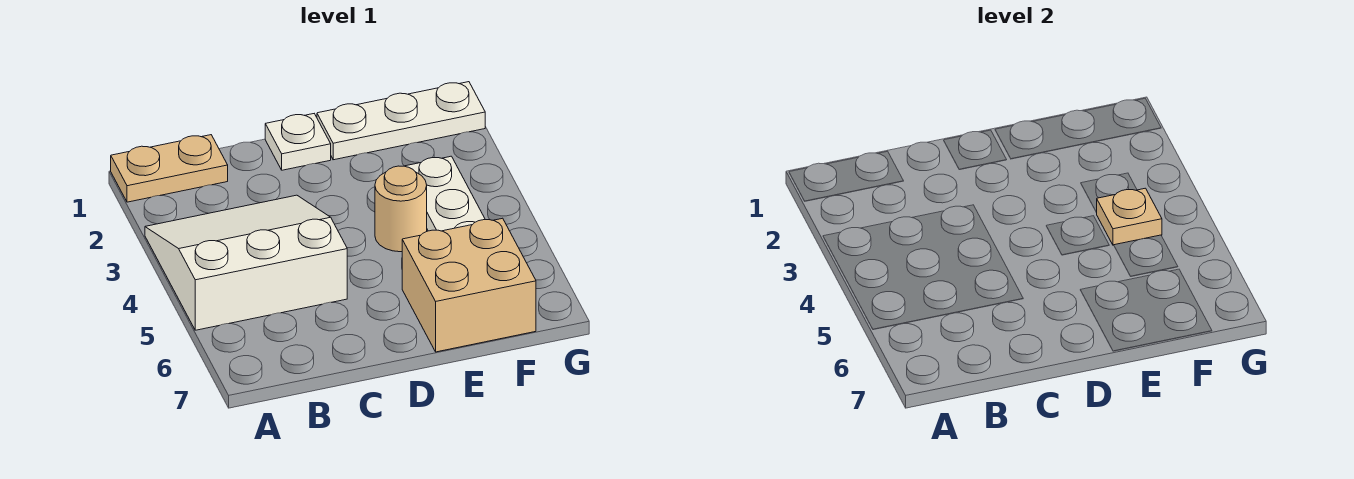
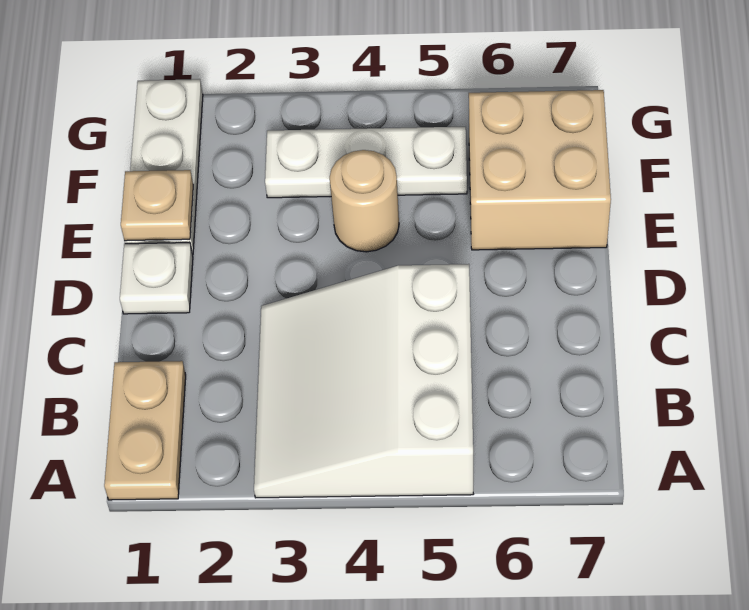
tan plate F4 level 2 -> tan plate E1 level 2

